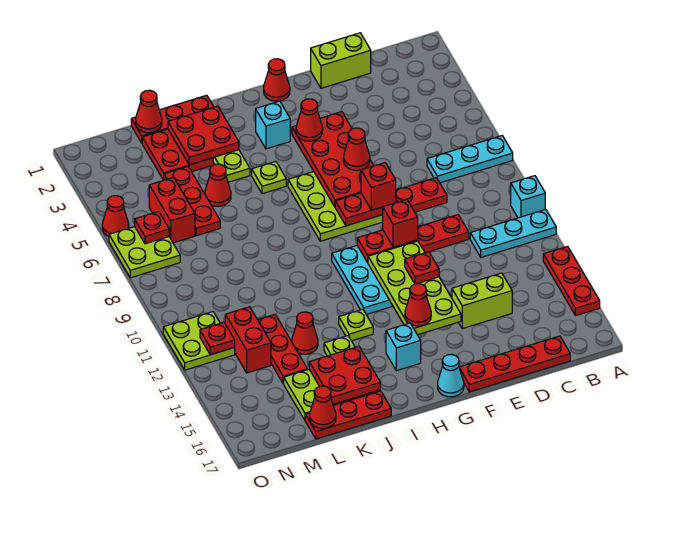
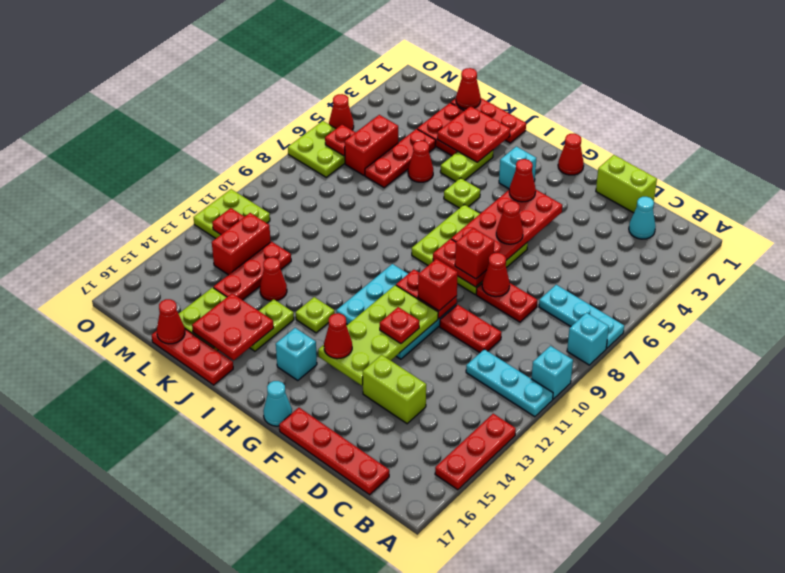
none -> cyan brick A8 level 1
none -> cyan cone C2 level 1
none -> red cone E8 level 2

